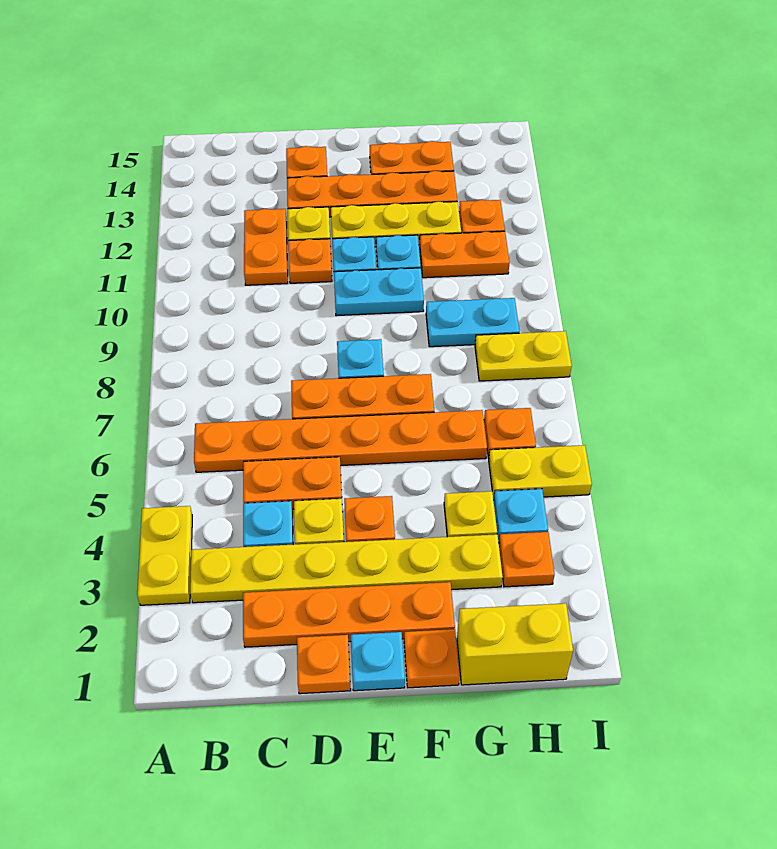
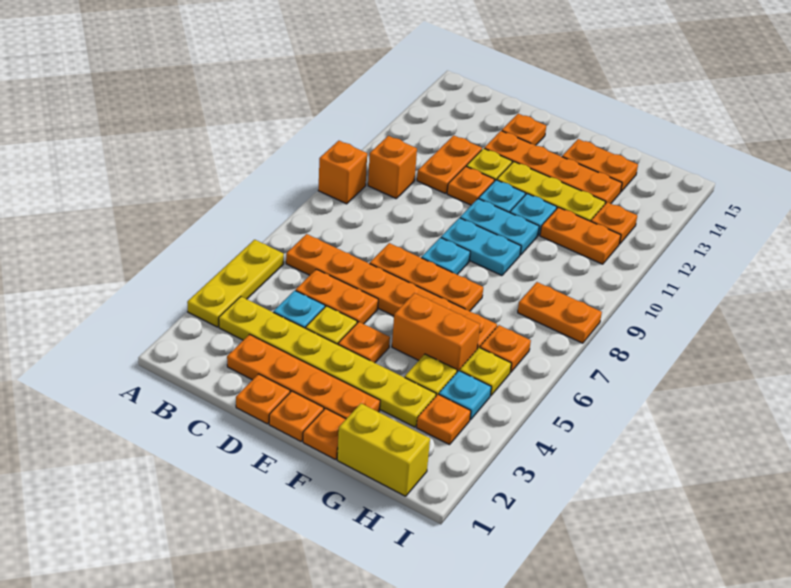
yellow plate A3:A4 level 1 -> yellow plate A3:A5 level 1
none -> orange brick A9 level 1
none -> orange brick B10 level 1
cyan plate E1 level 1 -> orange plate E1 level 1
none -> orange brick F5:G5 level 1
cyan plate G9:H9 level 1 -> cyan plate E9:F9 level 1
yellow plate H5:I5 level 1 -> yellow plate H5 level 1
yellow plate H8:I8 level 1 -> orange plate H8:I8 level 1

